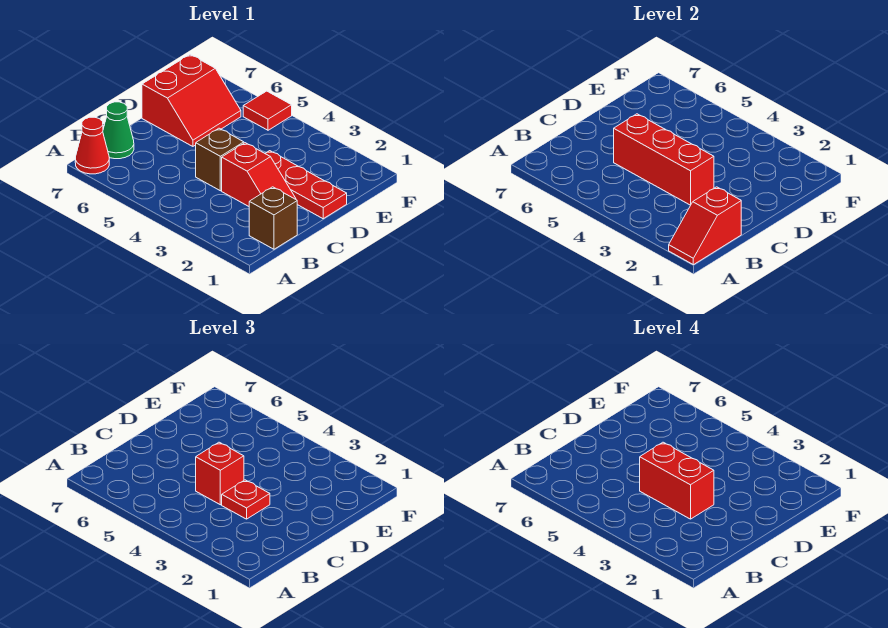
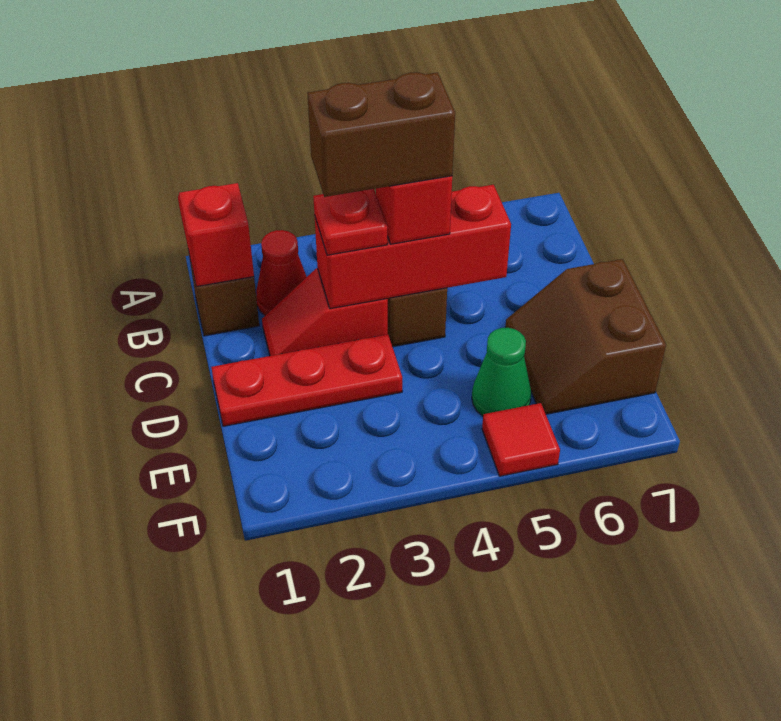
red cone A7 level 1 -> red cone B2 level 1
green cone B7 level 1 -> green cone E5 level 1
red brick C3:C4 level 4 -> brown brick C3:C4 level 4
red slope D6:E7 level 1 top 7 -> brown slope D6:E7 level 1 top 7

